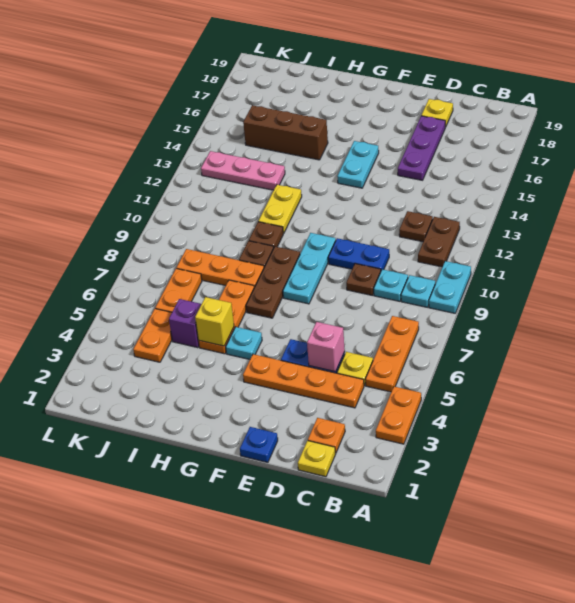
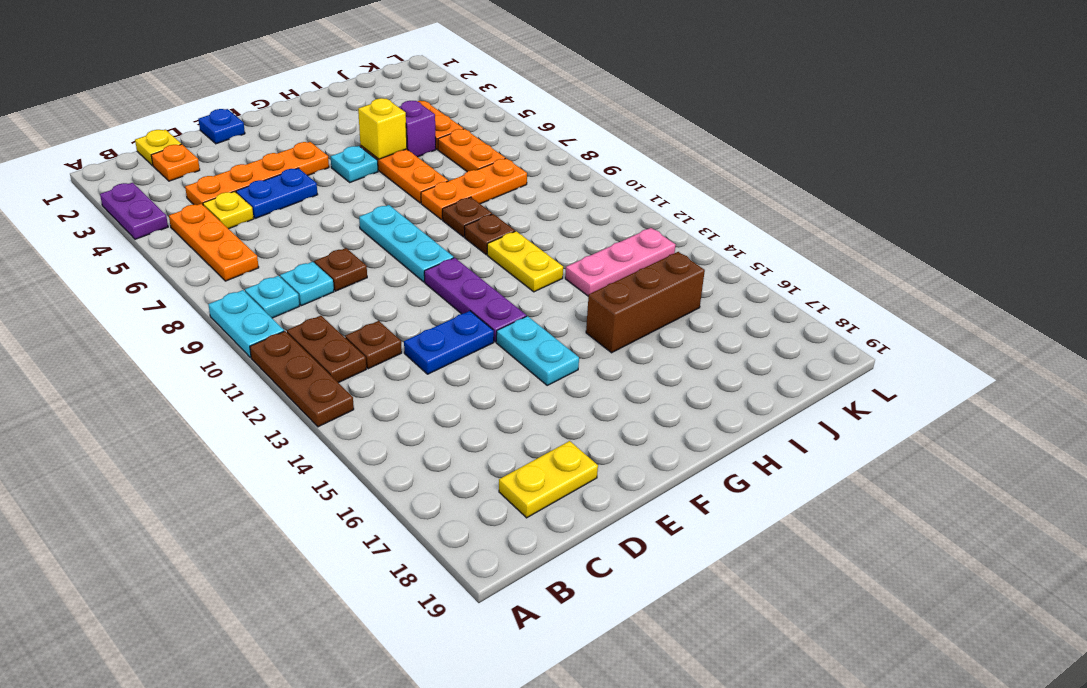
orange plate A3:A4 level 1 -> purple plate A3:A4 level 1
pink brick D5 level 2 -> none
blue plate D10:E10 level 1 -> blue plate D13:E13 level 1
purple plate D15:D17 level 1 -> purple plate F11:F13 level 1
yellow plate D18 level 1 -> yellow plate C18:D18 level 1
brown plate G7:G9 level 1 -> brown plate A11:A13 level 1

